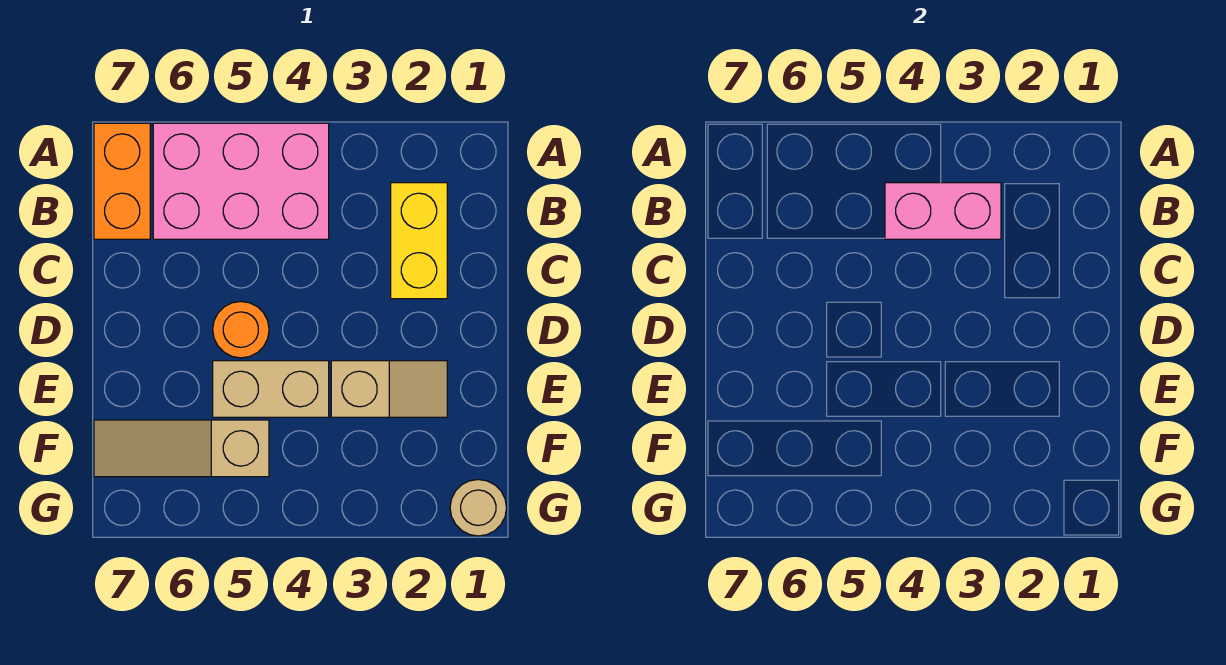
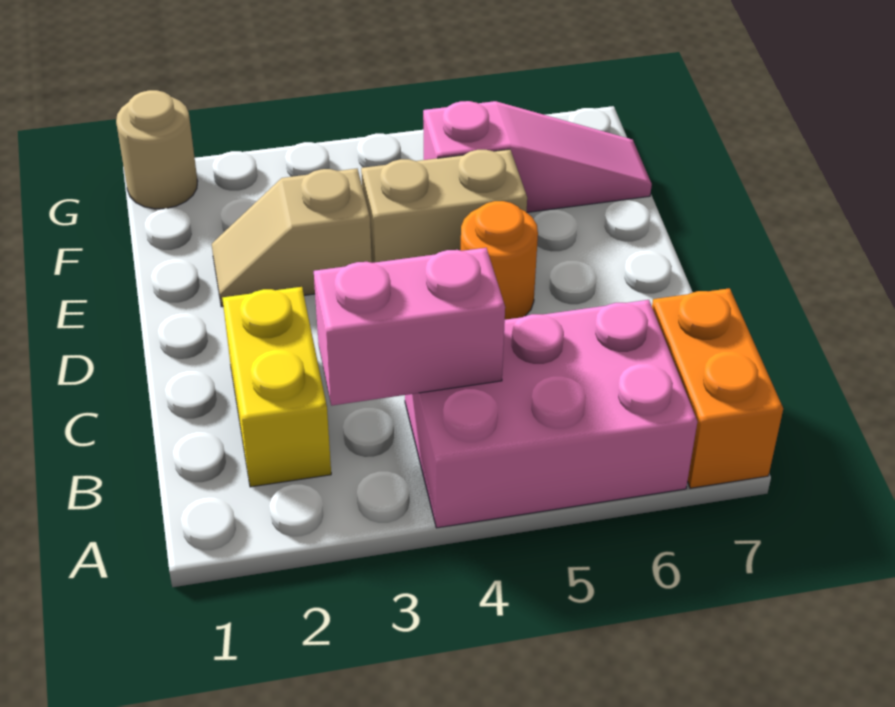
tan slope F5:F7 level 1 top 5 -> pink slope F5:F7 level 1 top 5

